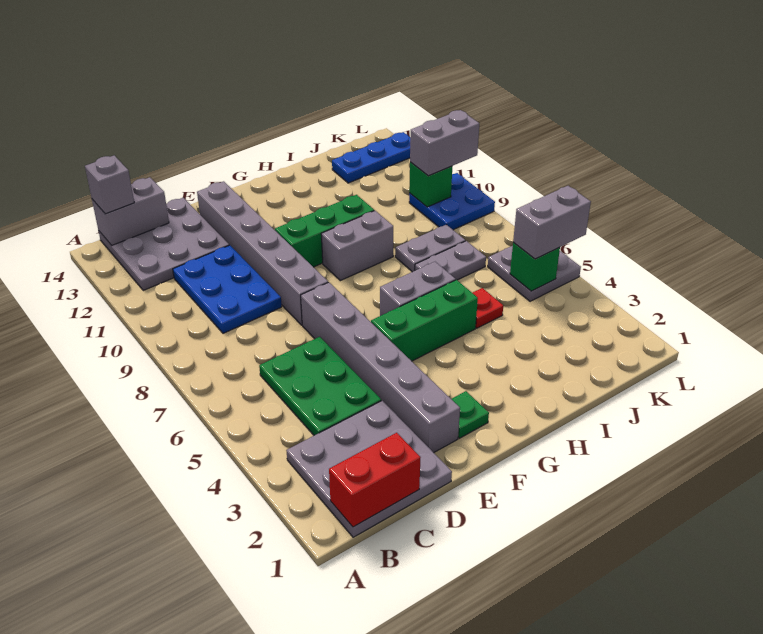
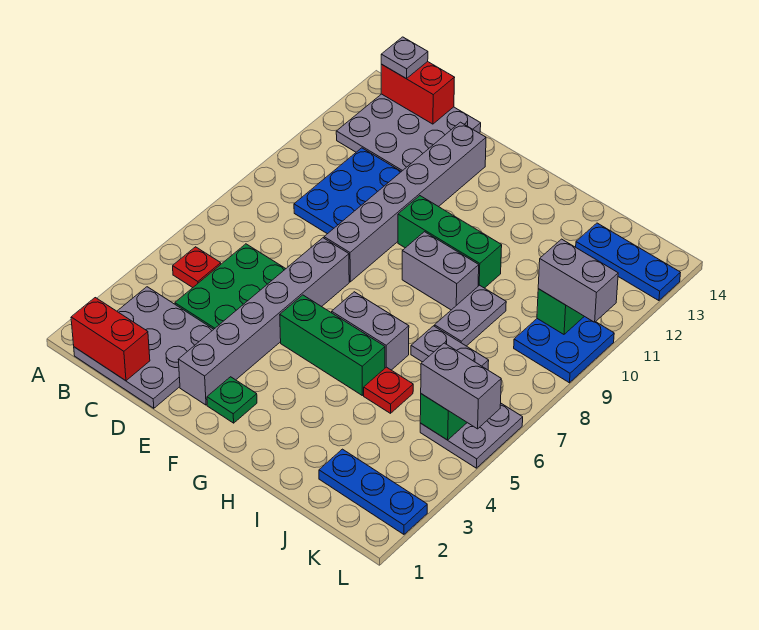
none -> red plate B5 level 1
grey brick B14:C14 level 2 -> red brick B14:C14 level 2
grey brick B14 level 3 -> grey plate B14 level 3
grey plate I8:J8 level 1 -> grey plate I8:I9 level 1
none -> blue plate J2:L2 level 1

